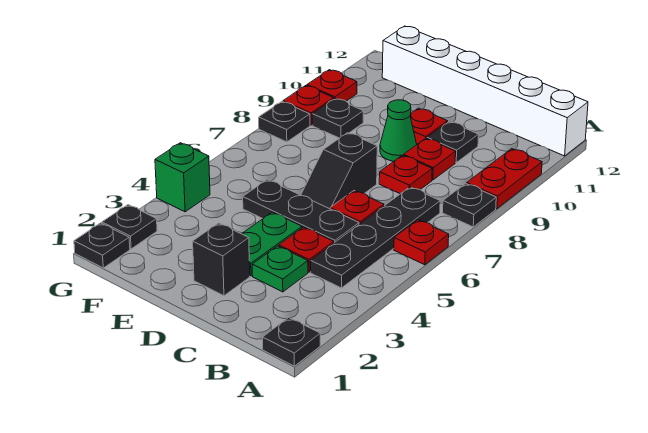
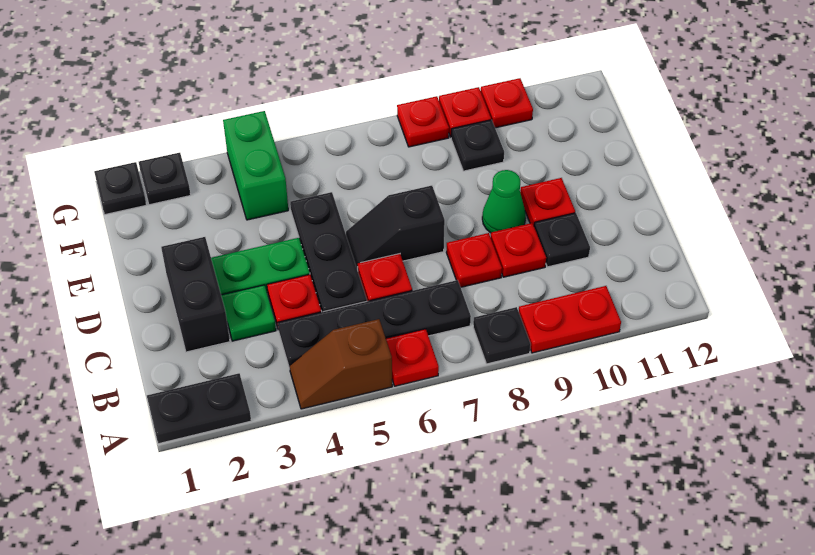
black plate A1 level 1 -> black plate A1:A2 level 1
none -> brown slope A4:A5 level 1 top 5
white brick A12:F12 level 1 -> none
black brick D2 level 1 -> black brick C2:D2 level 1
green brick G4 level 1 -> green brick F4:G4 level 1
black plate G8 level 1 -> red plate G8 level 1

